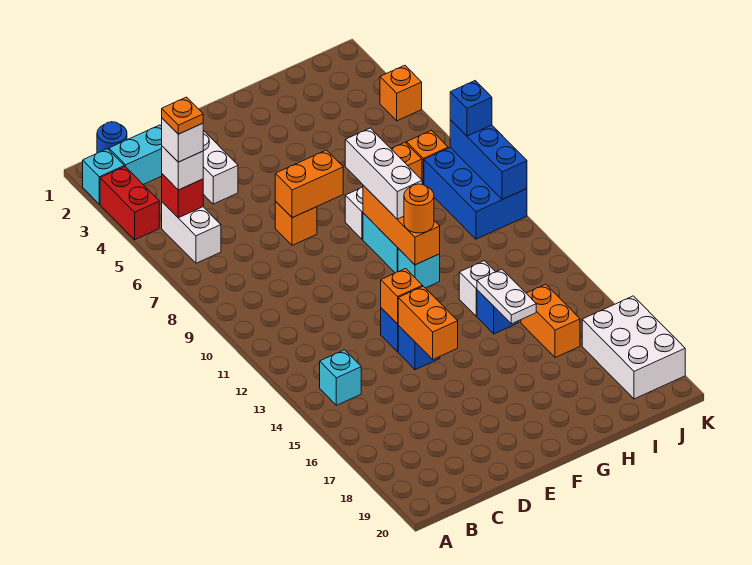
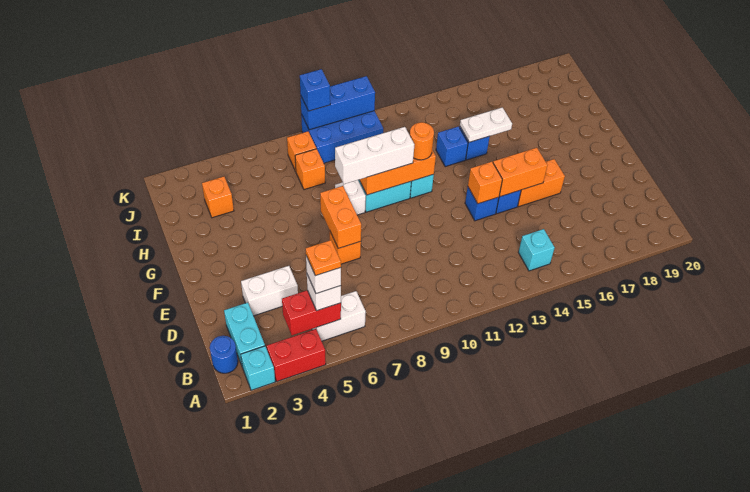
red brick B5 level 2 -> red brick B4:B5 level 2
white brick H13 level 1 -> blue brick H13 level 1
orange brick I15:I16 level 1 -> orange brick E15:E16 level 1
white brick J17:K19 level 1 -> none
orange brick K4 level 1 -> orange brick I3 level 1

